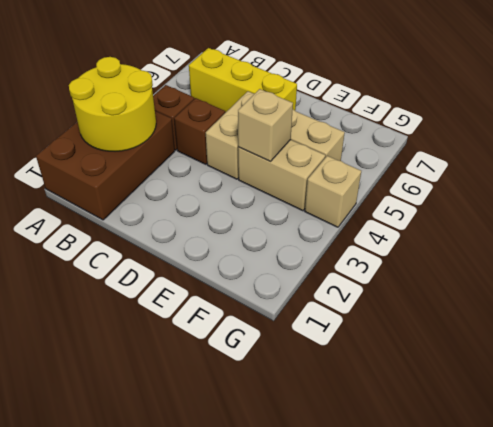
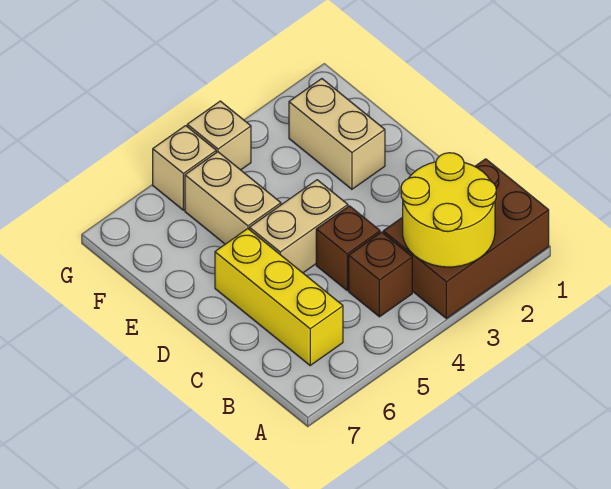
tan brick E4:F4 level 1 -> tan brick E2:F2 level 1
tan brick E4 level 2 -> tan brick G5 level 1

